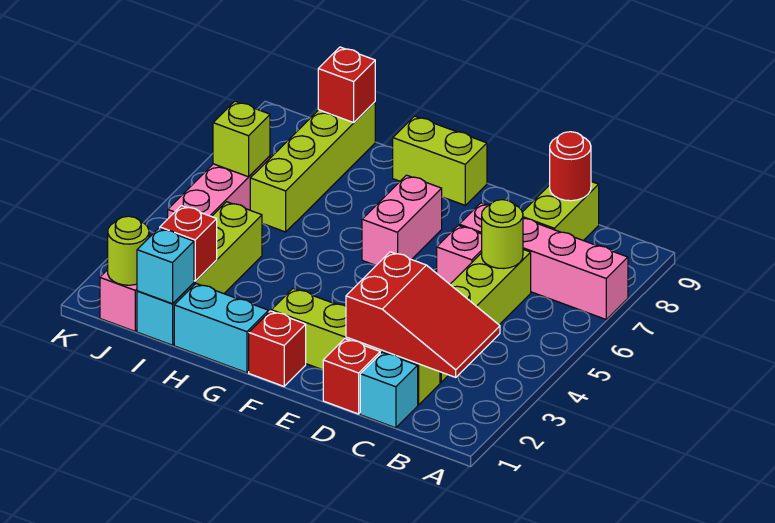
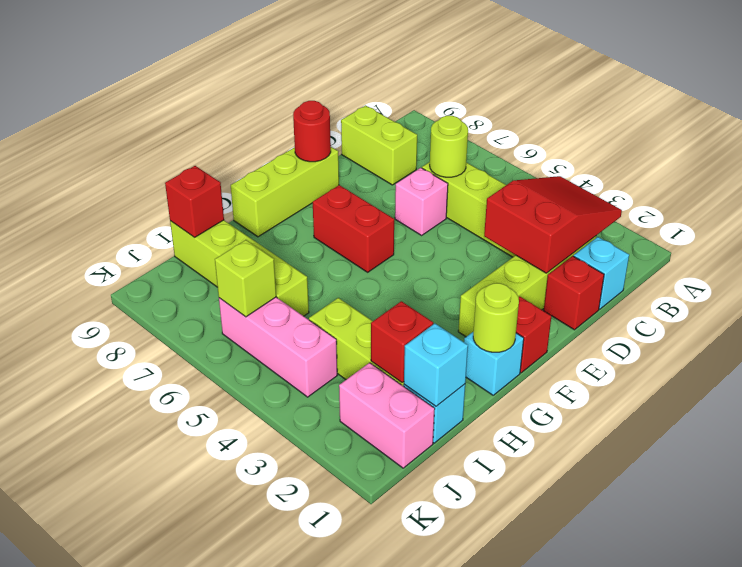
pink brick A7:D7 level 1 -> none
red round brick C9 level 2 -> red round brick E9 level 2
pink brick F6:F7 level 1 -> red brick F6:F7 level 1
lime brick F9:G9 level 1 -> lime brick E9:G9 level 1
cyan brick G1:H1 level 1 -> cyan brick G1 level 1
lime round brick J1 level 2 -> lime round brick G1 level 2

